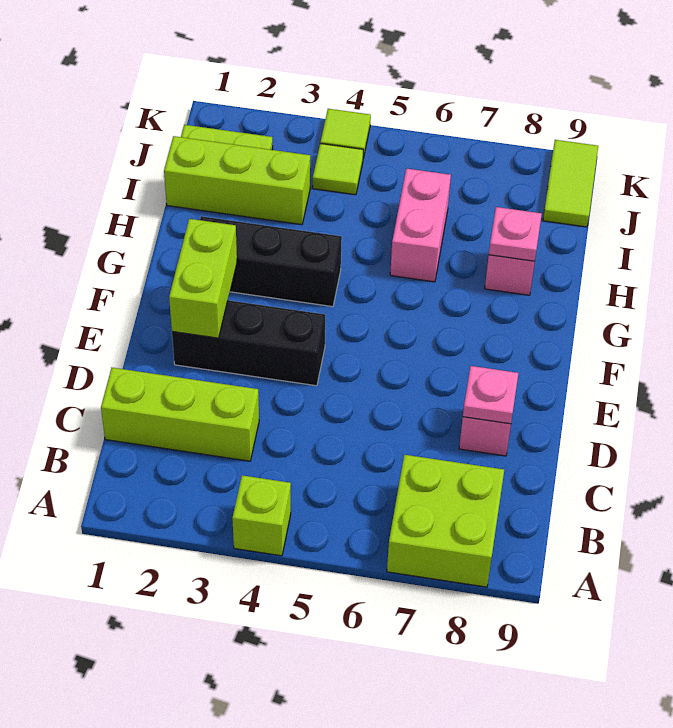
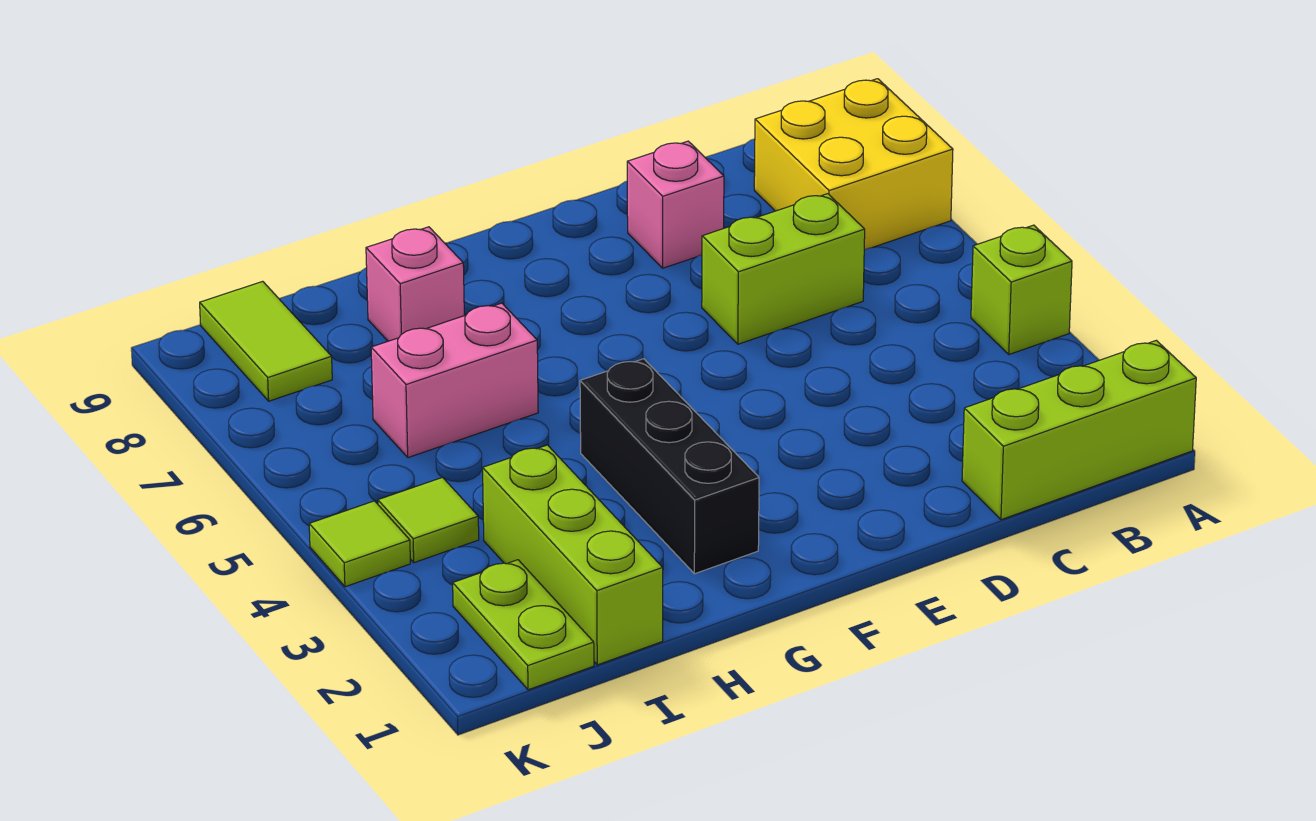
lime brick A7:B8 level 1 -> yellow brick A7:B8 level 1
lime brick C1:C3 level 1 -> lime brick A1:C1 level 1
pink plate D8 level 2 -> none
black brick E2:E4 level 1 -> none
lime brick E2:F2 level 2 -> lime brick C6:D6 level 1
pink plate H8 level 2 -> none
lime tile J9:K9 level 1 -> lime tile J8:J9 level 1

